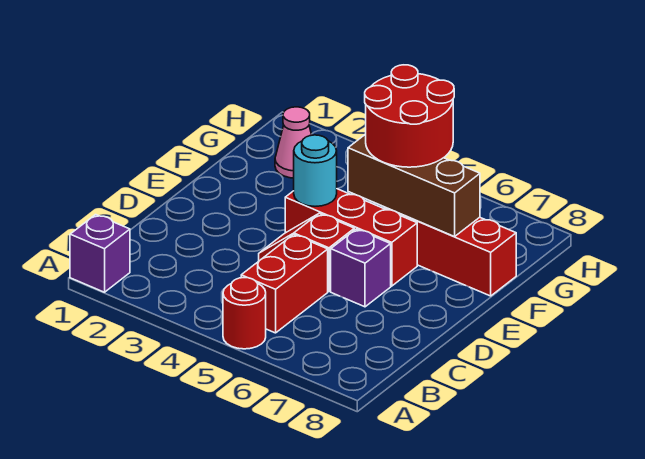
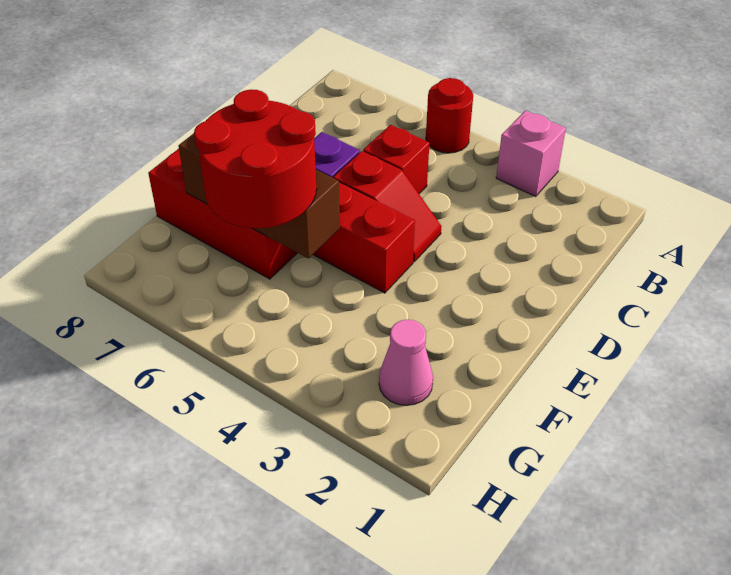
purple brick A1 level 1 -> none
none -> pink brick A3 level 1
red brick B5:C5 level 1 -> red brick C5 level 1
cyan round brick E4 level 2 -> none

